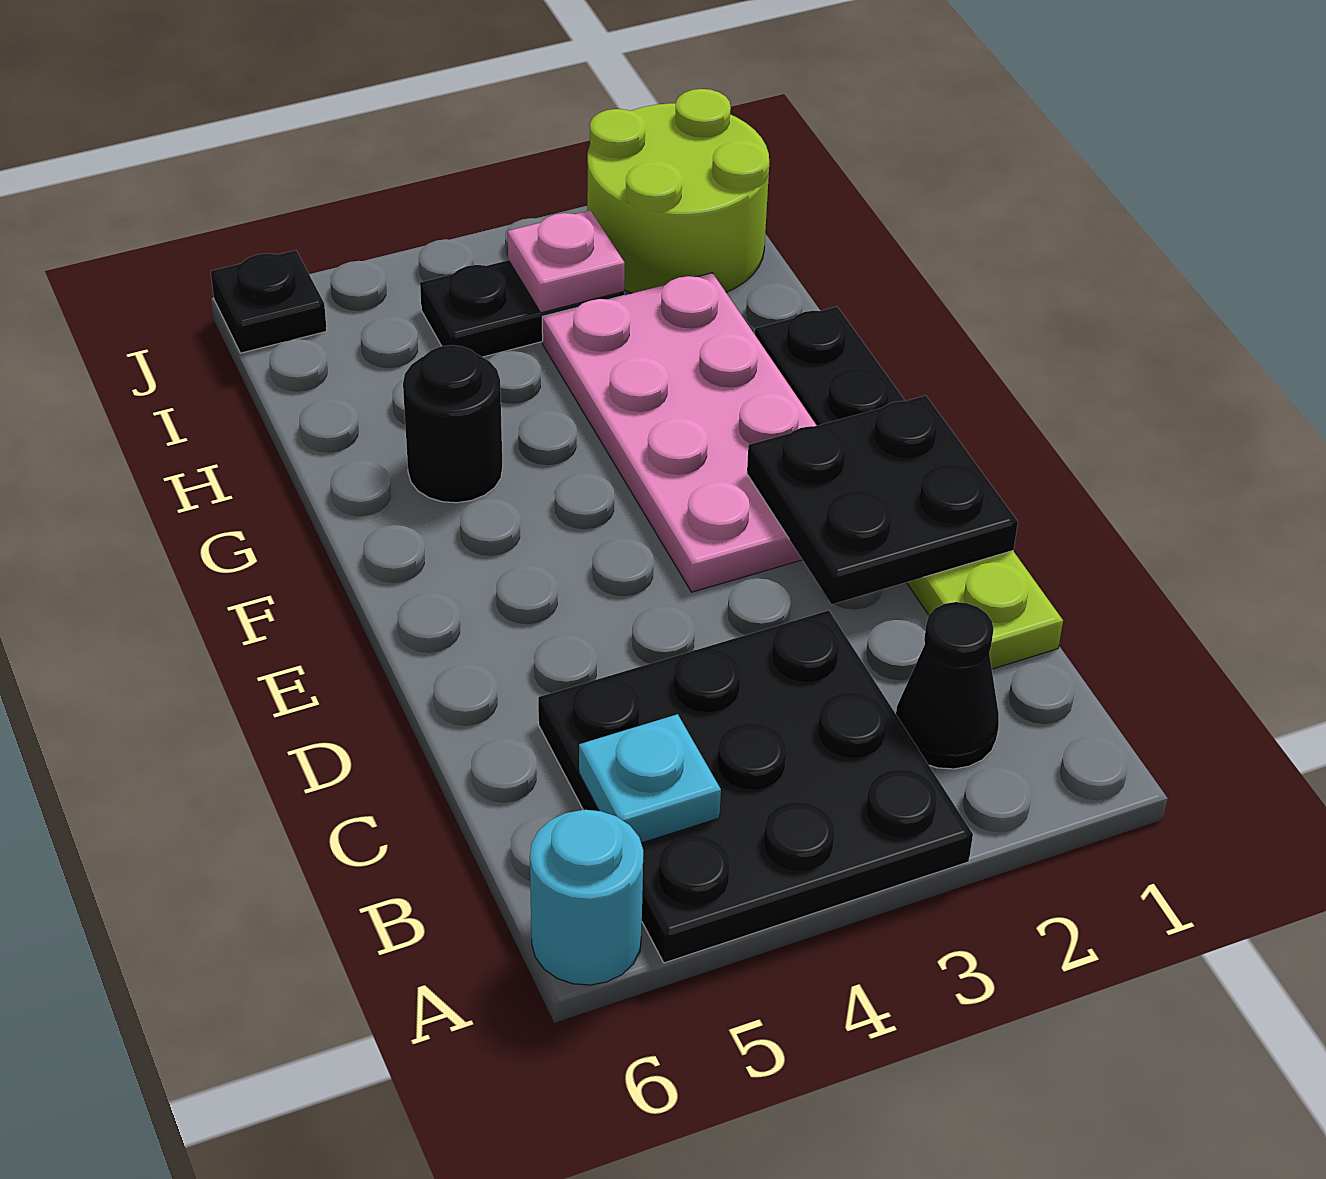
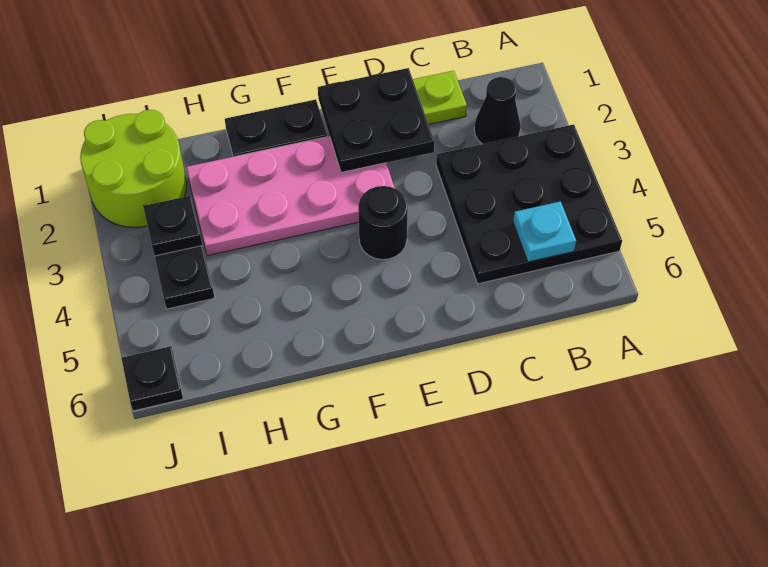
cyan round brick A6 level 1 -> none
black round brick G5 level 1 -> black round brick E4 level 1
pink plate I3 level 2 -> black plate I3 level 2

